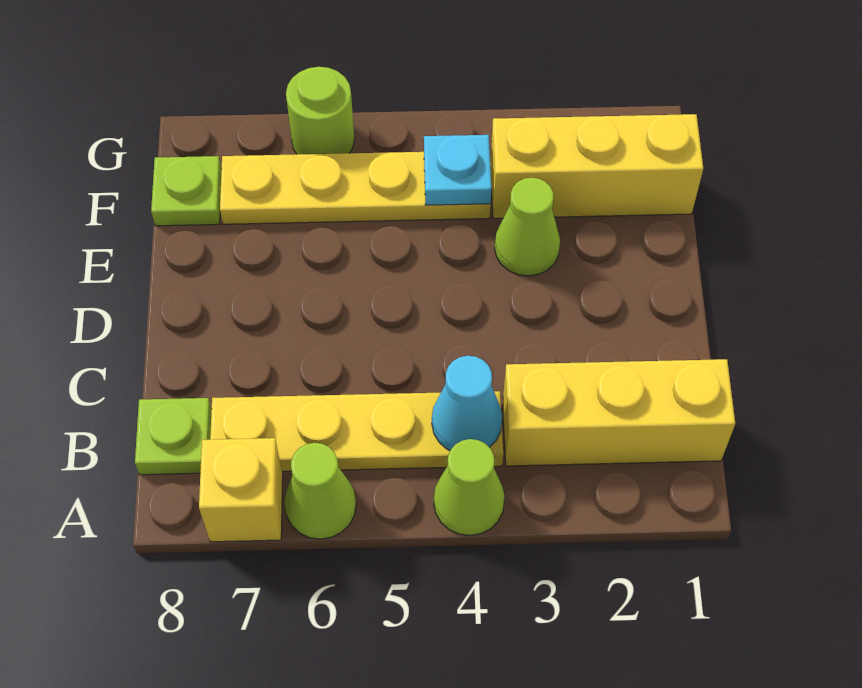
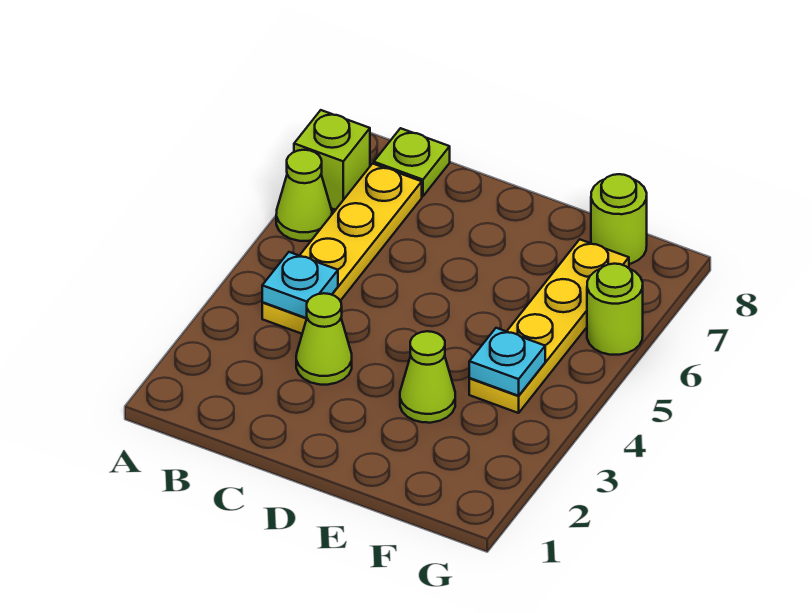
lime cone A4 level 1 -> lime cone C3 level 1
yellow brick A7 level 1 -> lime brick A7 level 1
yellow brick B1:B3 level 1 -> none
cyan cone B4 level 2 -> cyan plate B4 level 2
yellow brick F1:F3 level 1 -> none
lime plate F8 level 1 -> lime round brick F8 level 1

